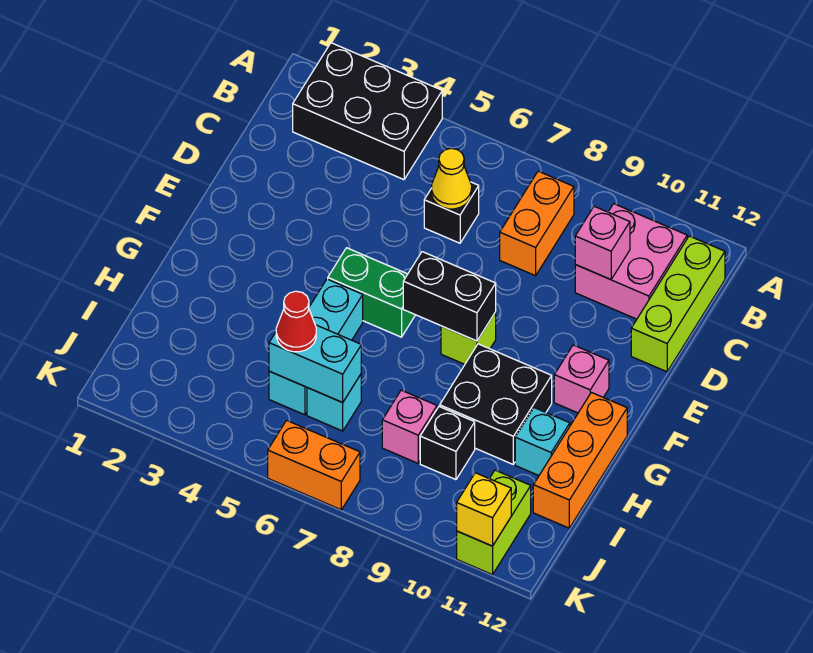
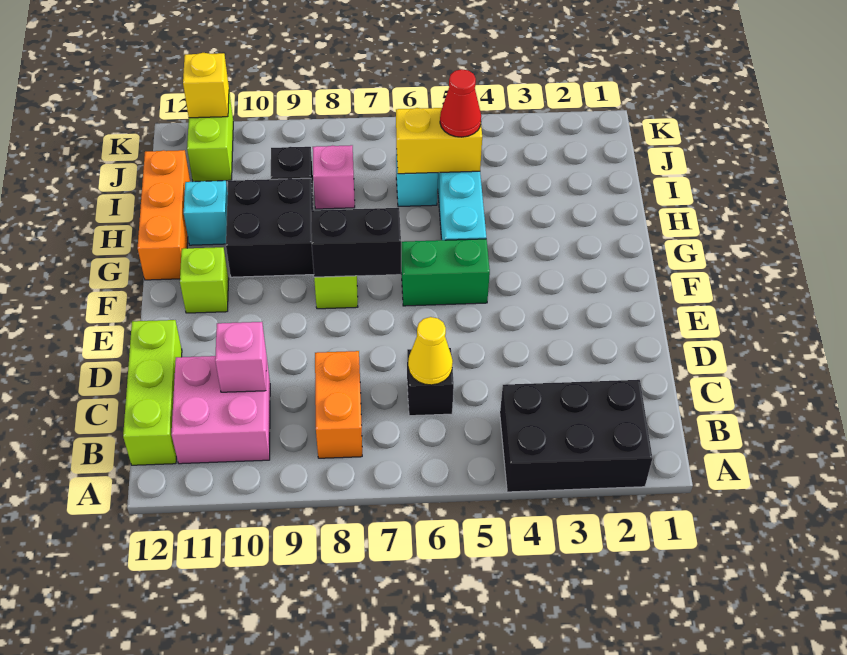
pink brick F11 level 1 -> lime brick F11 level 1
cyan brick I5:I6 level 2 -> yellow brick I5:I6 level 2
orange brick K6:K7 level 1 -> none

